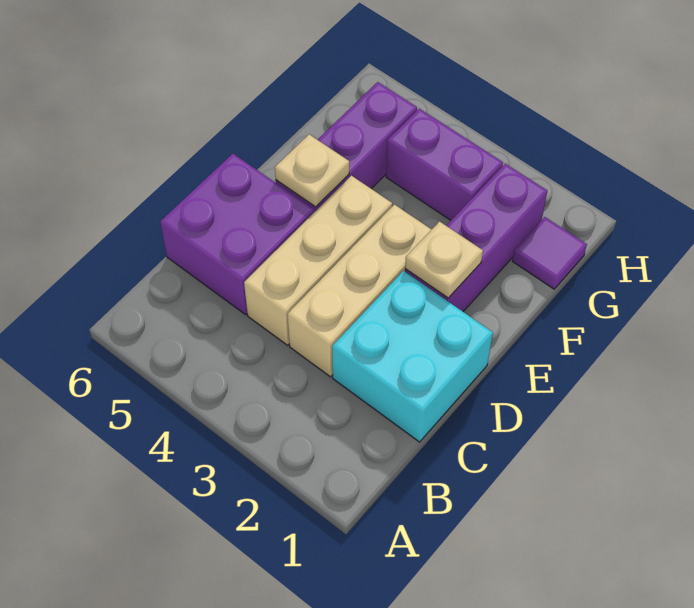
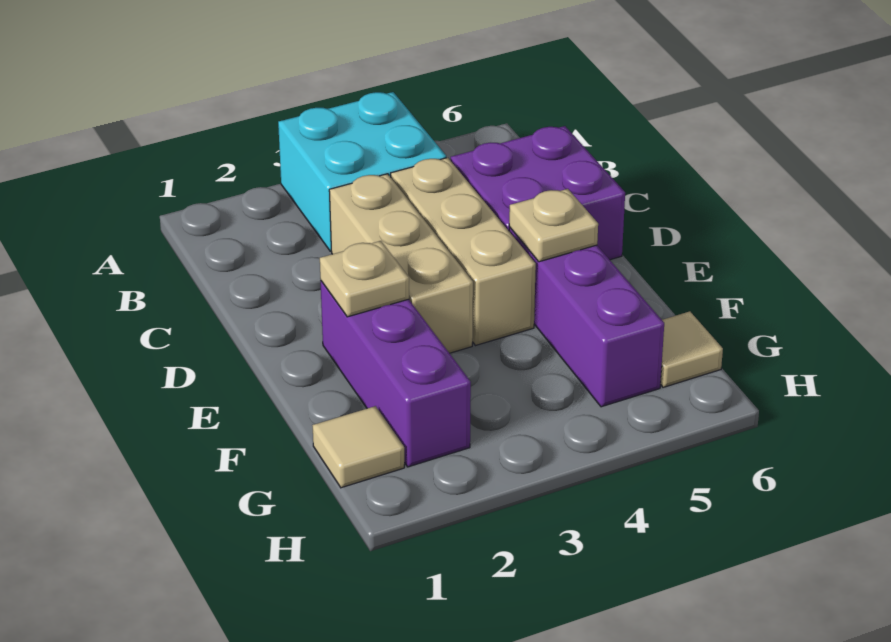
cyan brick C1:D2 level 1 -> cyan brick A3:B4 level 1
purple tile G1 level 1 -> tan tile G1 level 1
purple brick G3:G4 level 1 -> none
none -> tan tile G6 level 1

